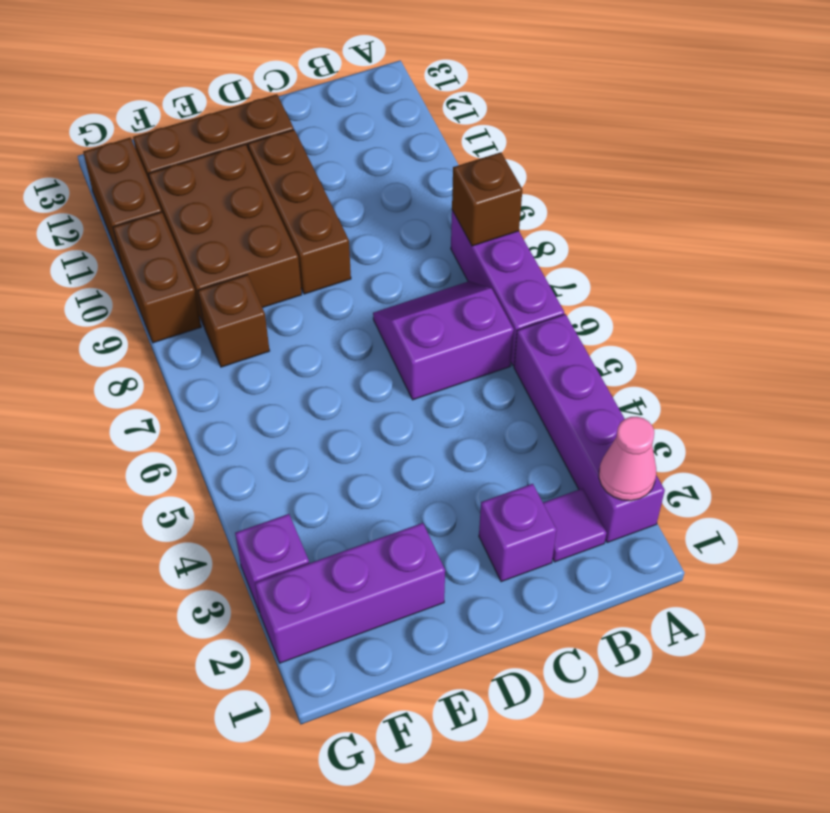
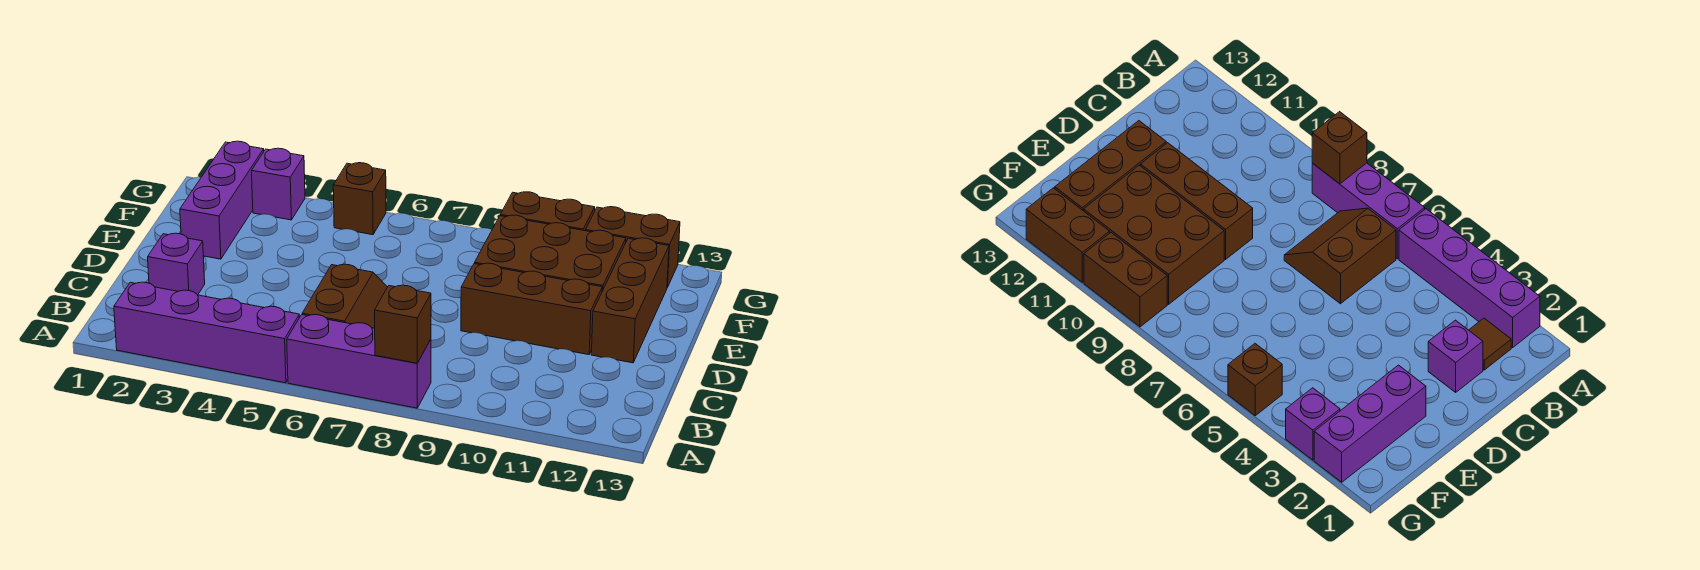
pink cone A2 level 2 -> none
purple tile B2 level 1 -> brown tile B2 level 1
purple slope B6:C7 level 1 top 6 -> brown slope B6:C7 level 1 top 6
brown brick F8 level 1 -> brown brick G5 level 1

